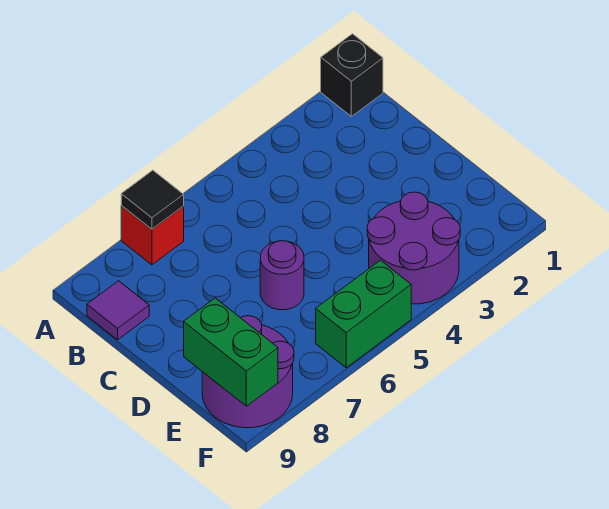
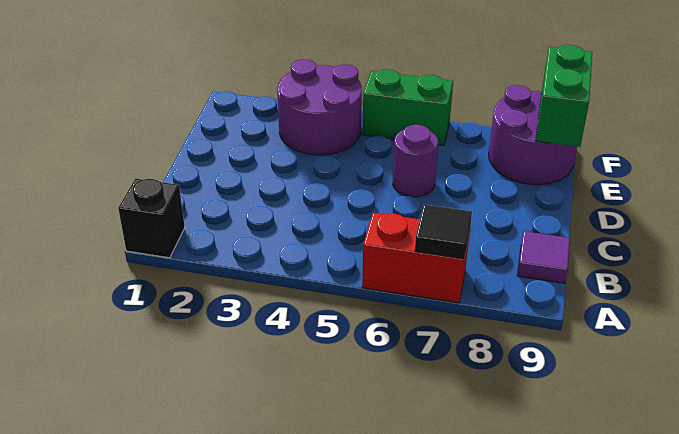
red brick A7 level 1 -> red brick A6:A7 level 1

